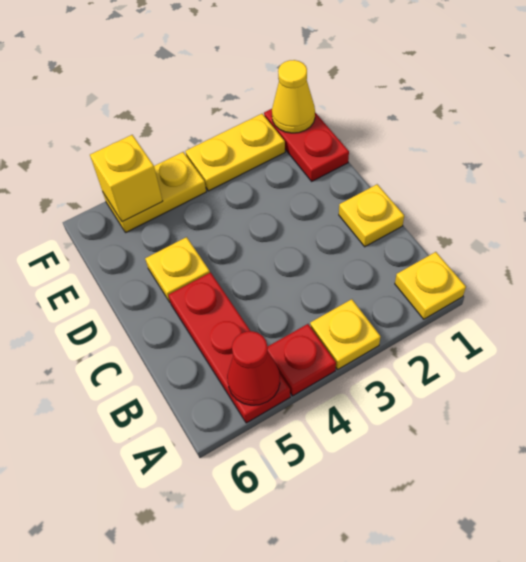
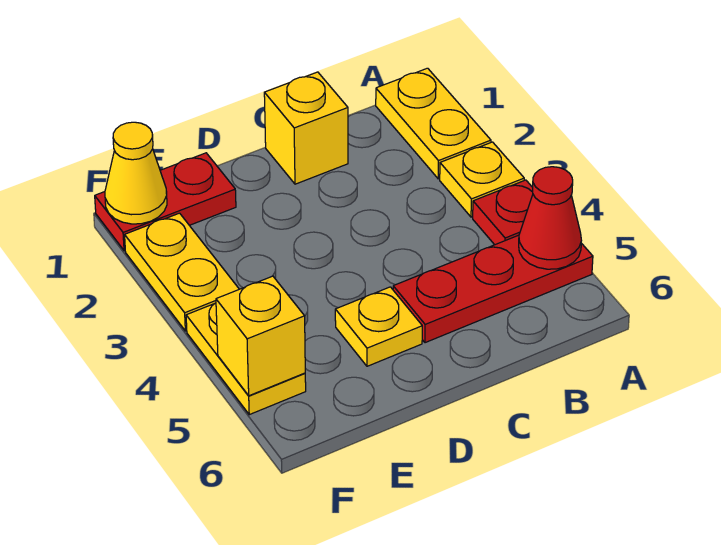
yellow plate A1 level 1 -> yellow plate A1:A2 level 1
yellow plate C1 level 1 -> yellow brick C1 level 1

